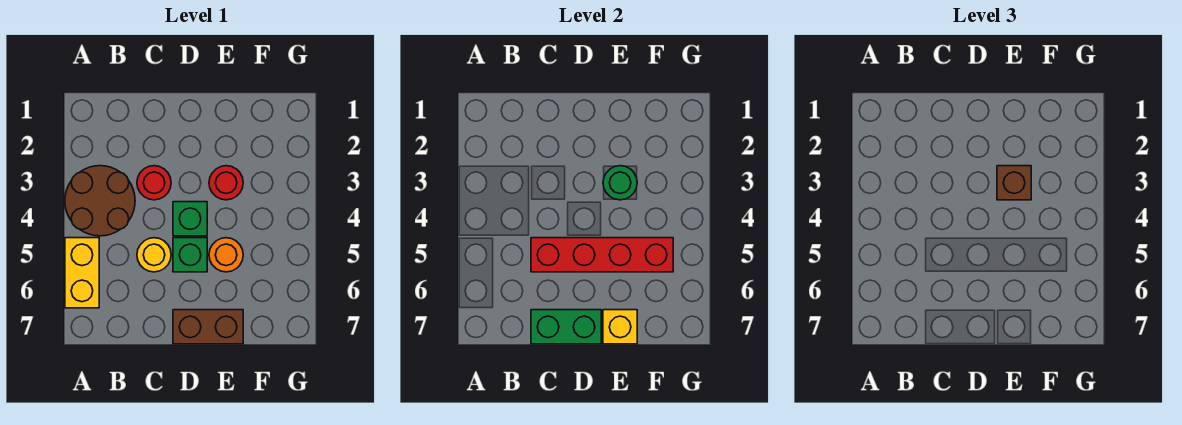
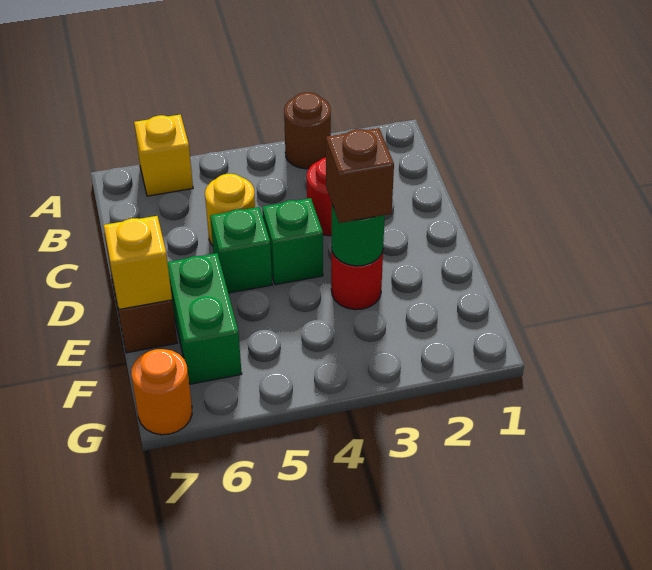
brown round brick A3:B4 level 1 -> brown round brick A3 level 1
yellow brick A5:A6 level 1 -> yellow brick A6 level 1
red brick C5:F5 level 2 -> none
green brick C7:D7 level 2 -> green brick E6:F6 level 1
orange round brick E5 level 1 -> orange round brick G7 level 1

